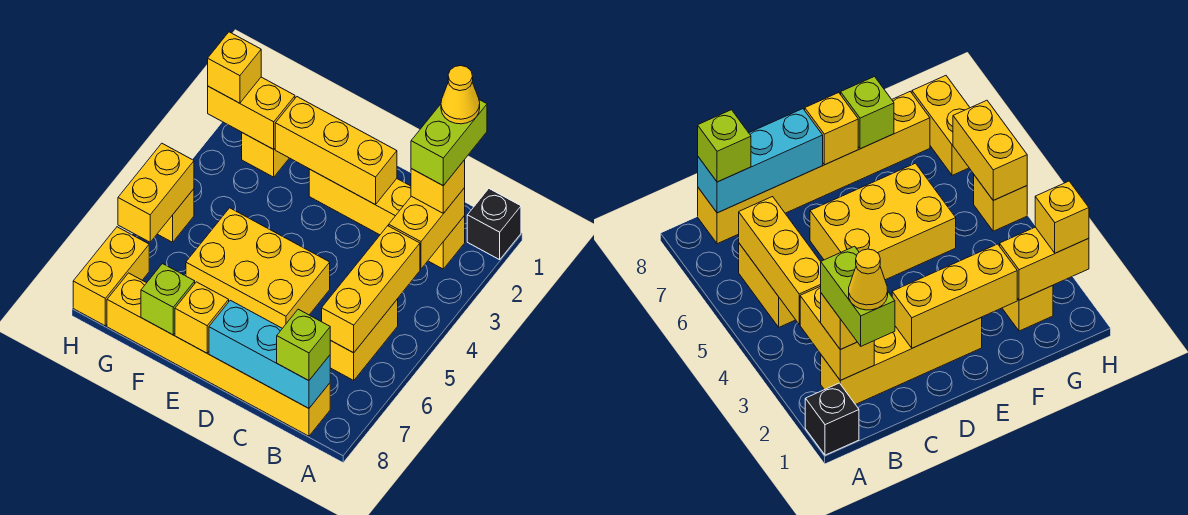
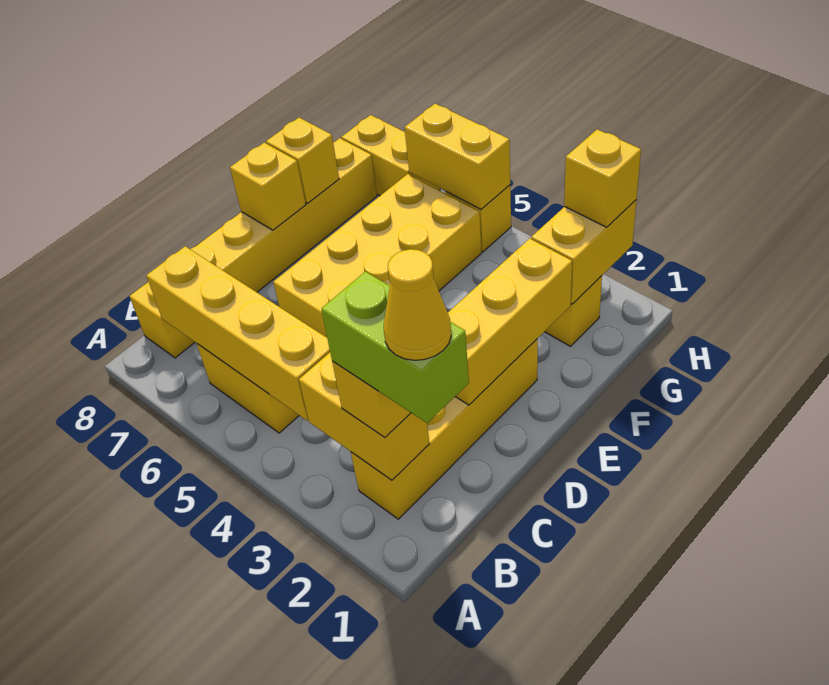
black brick A1 level 1 -> none
yellow brick B4:B6 level 2 -> yellow brick B4:B7 level 2
cyan brick B8:D8 level 2 -> none
lime brick B8 level 3 -> none
yellow brick D5:F6 level 1 -> yellow brick D5:G6 level 1
lime brick F8 level 2 -> yellow brick F8 level 2

